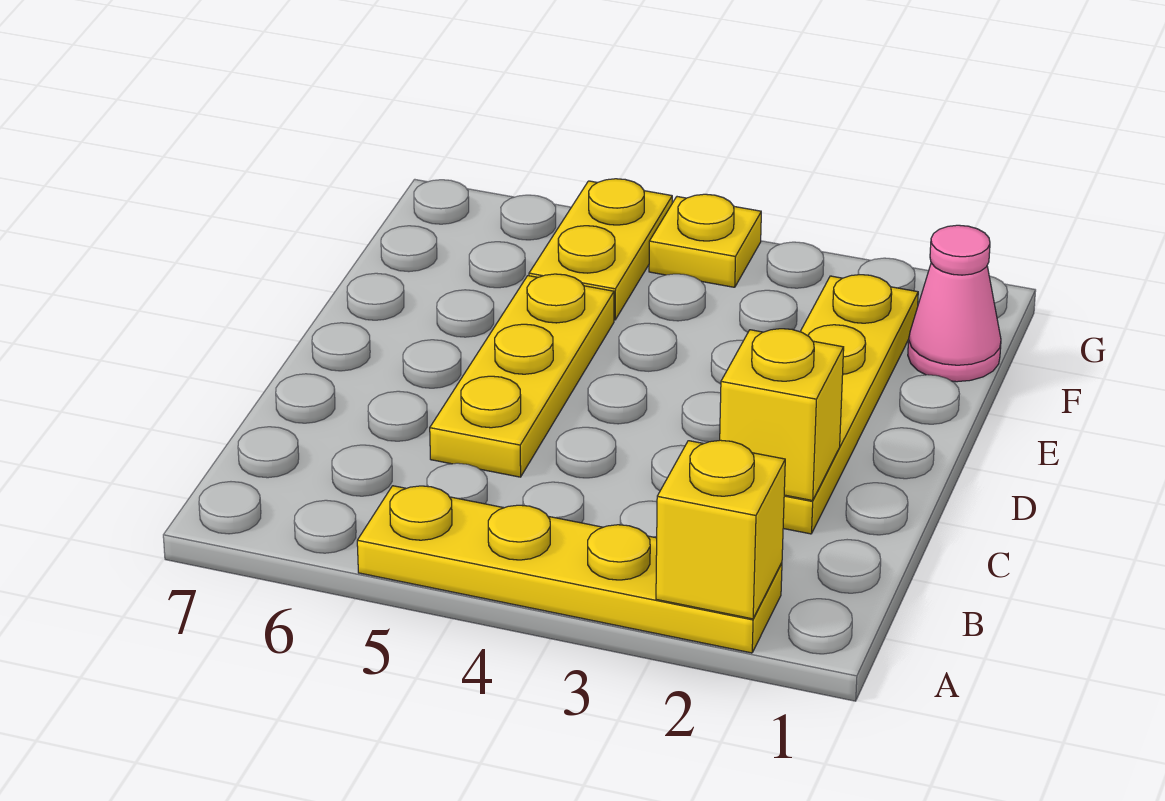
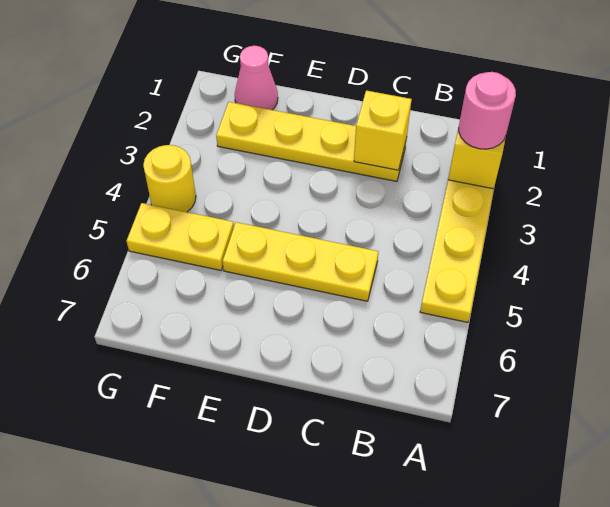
none -> pink round brick A2 level 3
yellow plate G4 level 1 -> yellow round brick G4 level 1

